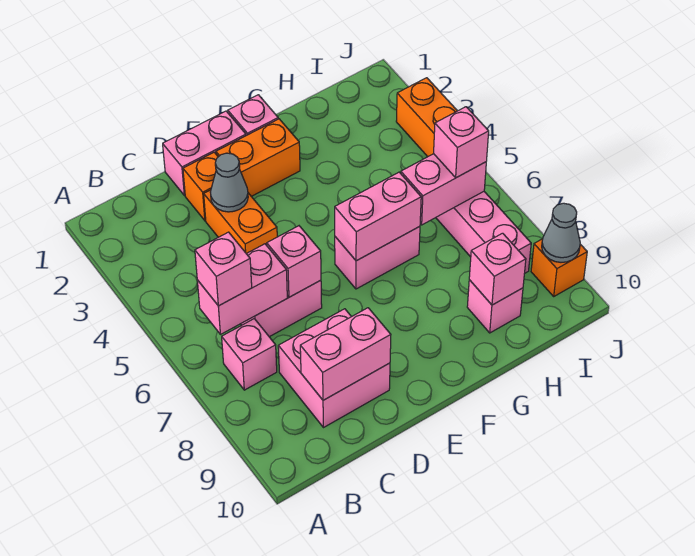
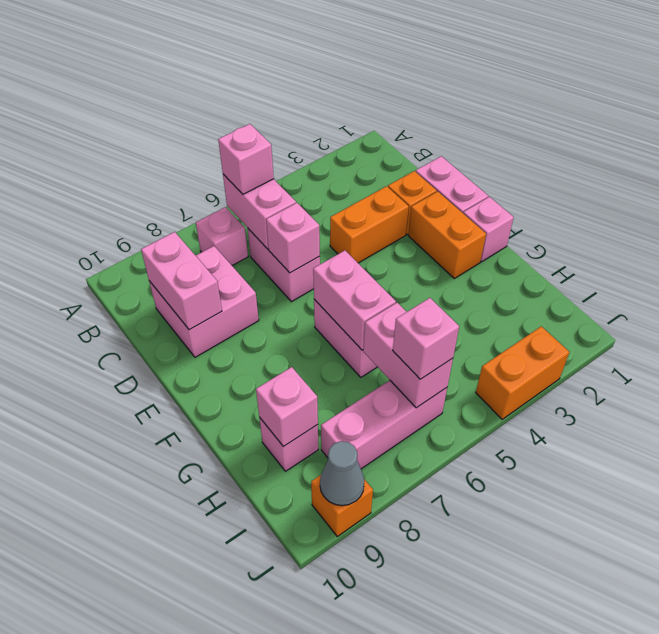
grey cone D3 level 2 -> none

